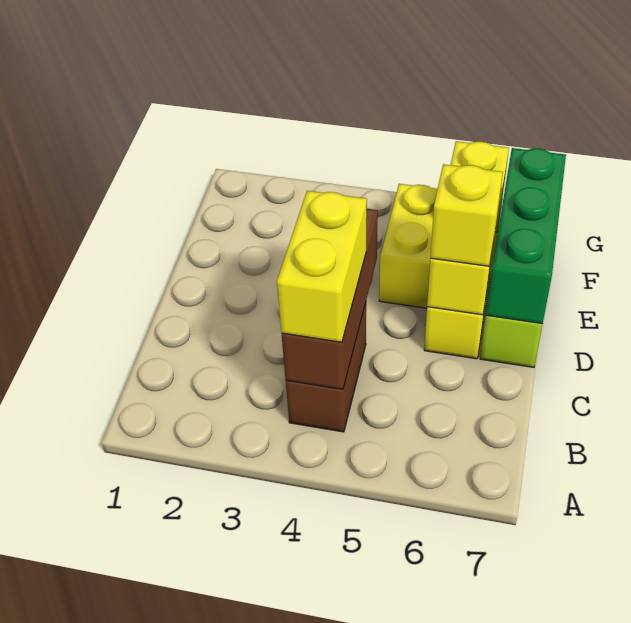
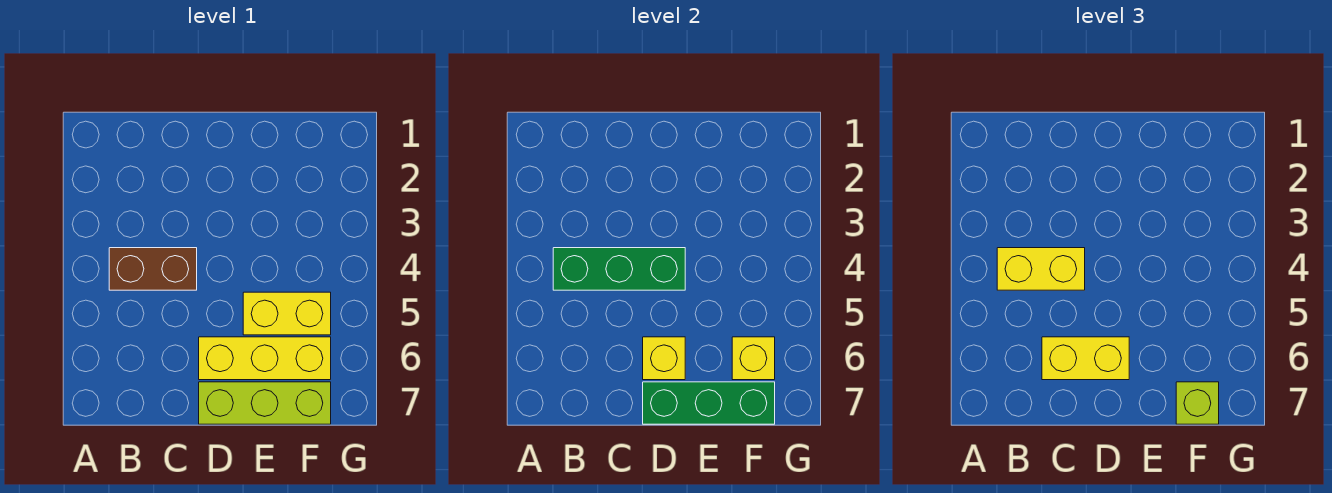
brown brick B4:D4 level 2 -> green brick B4:D4 level 2
yellow brick D6 level 3 -> yellow brick C6:D6 level 3
none -> lime brick F7 level 3

